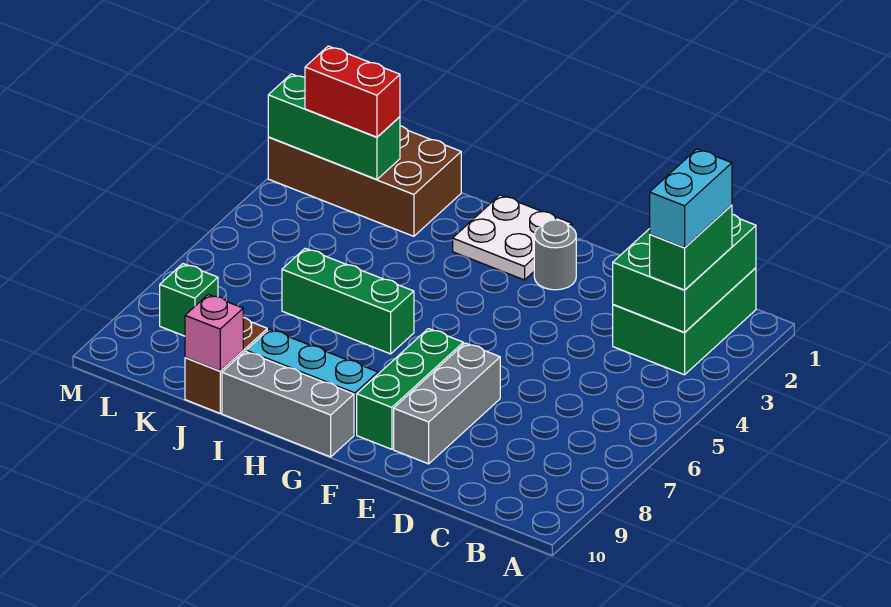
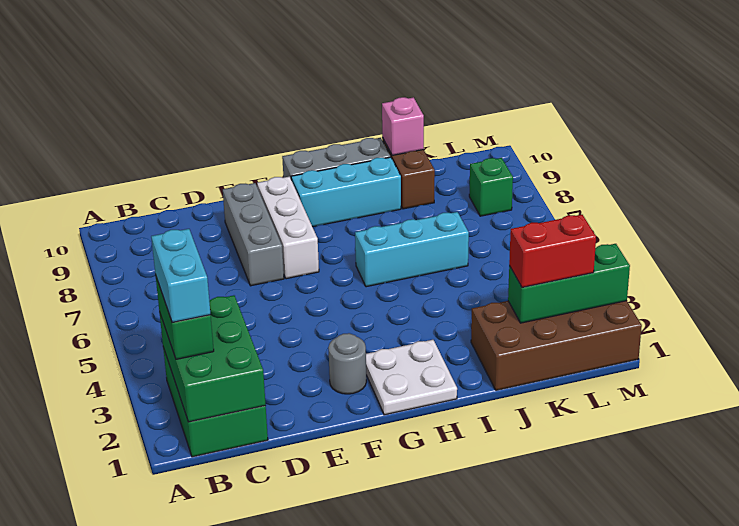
green brick F7:F9 level 1 -> white brick F7:F9 level 1
green brick H6:J6 level 1 -> cyan brick H6:J6 level 1

